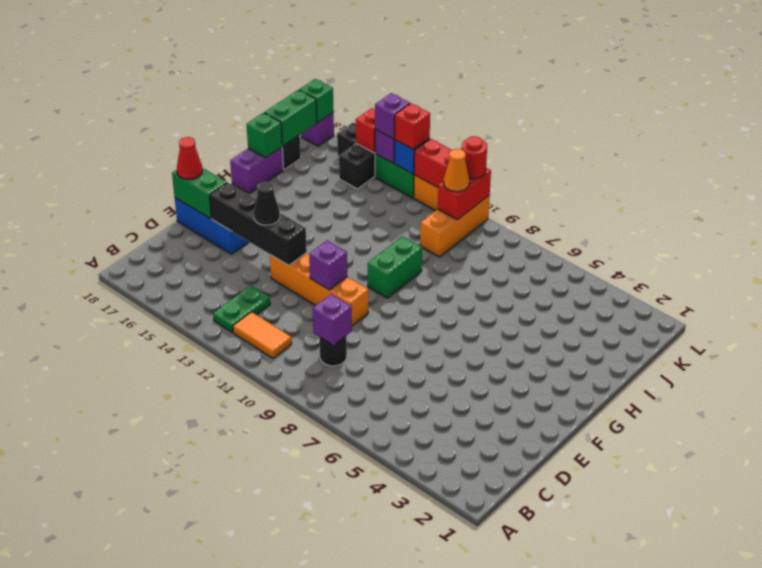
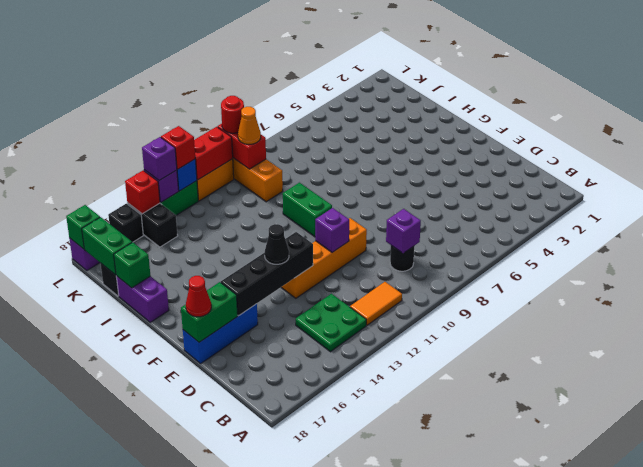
green plate B13:C13 level 1 -> green plate B13:C14 level 1

